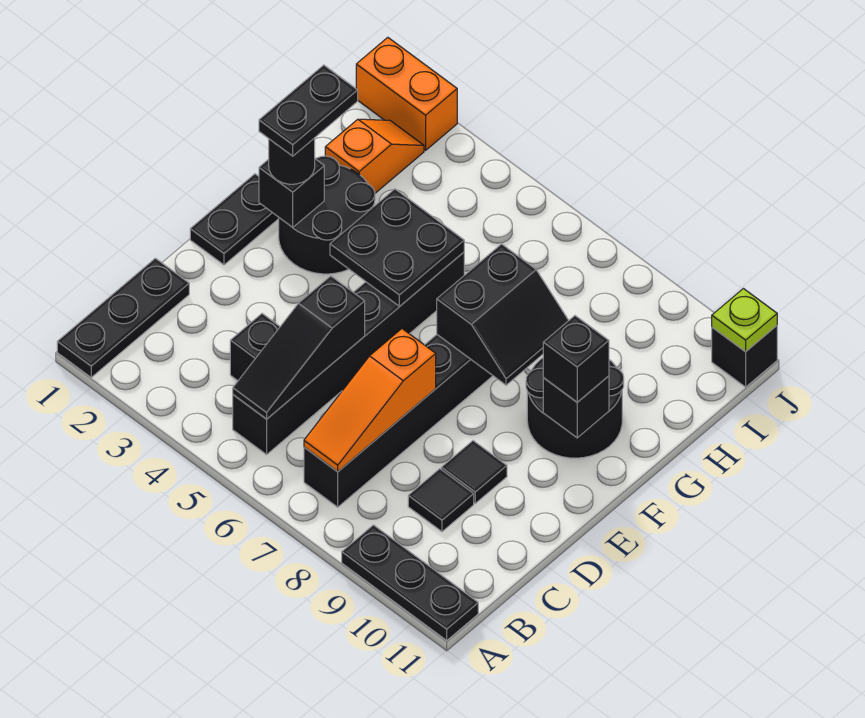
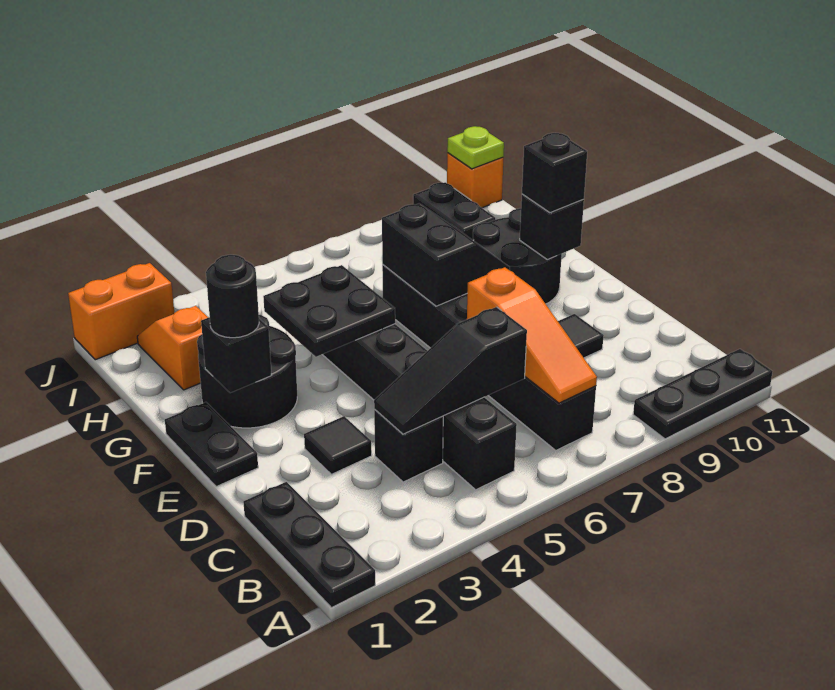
black slope B5:D5 level 2 top D -> black slope C4:C6 level 2 top 6
black tile C9 level 1 -> black tile D3 level 1
black plate F2:G2 level 4 -> black plate I10:J10 level 1
black brick J11 level 1 -> orange brick J11 level 1

